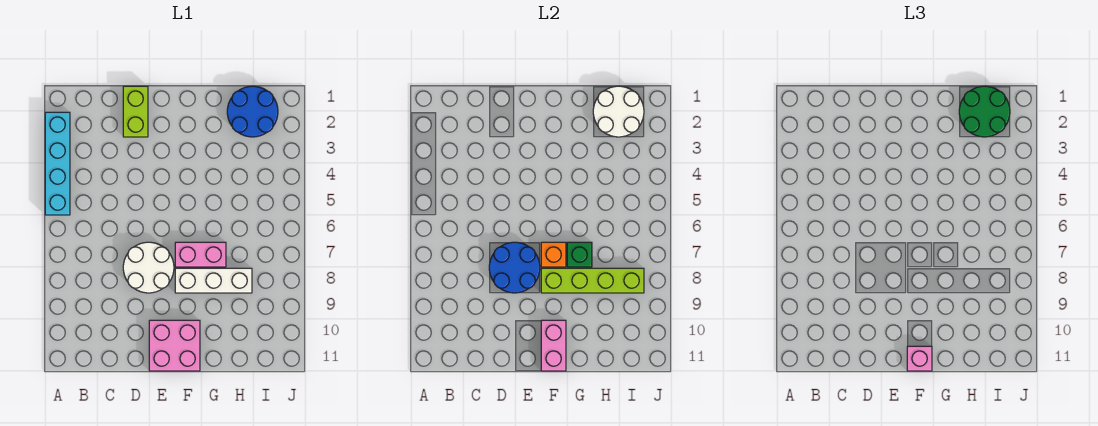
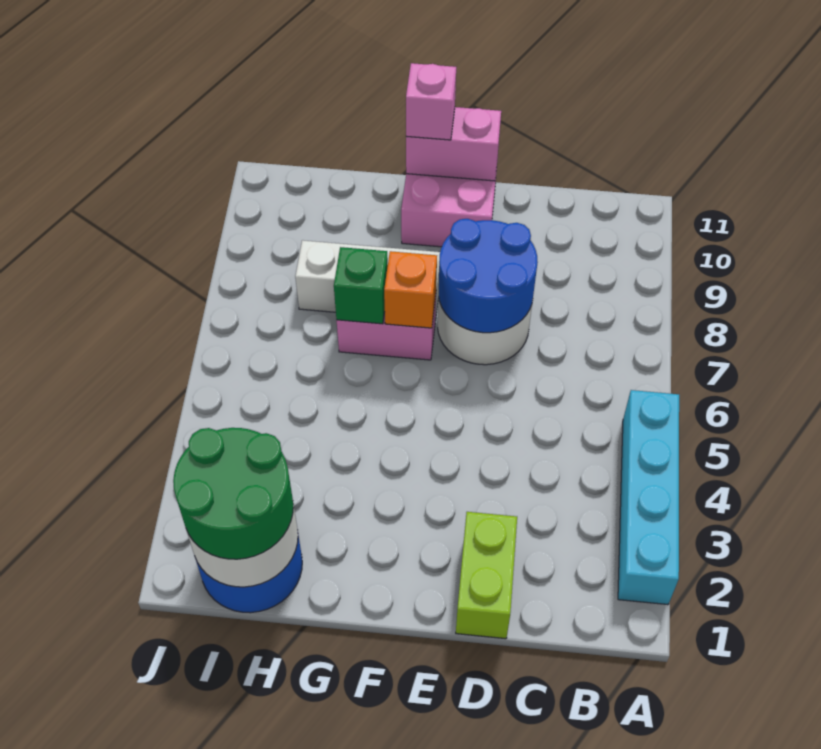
lime brick F8:I8 level 2 -> none
pink brick F10:F11 level 2 -> pink brick E11:F11 level 2

